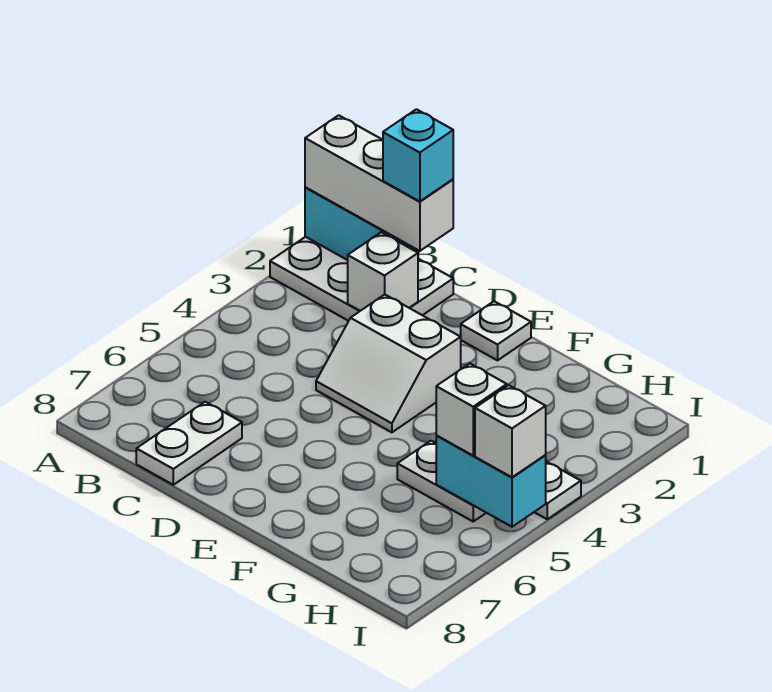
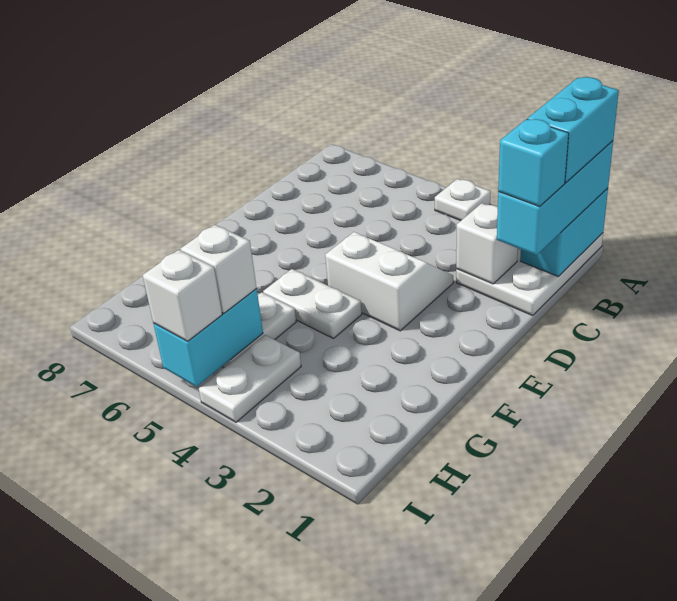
white brick A1:C1 level 3 -> cyan brick A1:C1 level 3
none -> cyan brick A1:B1 level 4
white plate C7:C8 level 1 -> white plate F4:F5 level 1
white slope D3:E4 level 1 top 3 -> white slope D3:E4 level 1 top E
white plate E1 level 1 -> white plate A4 level 1

